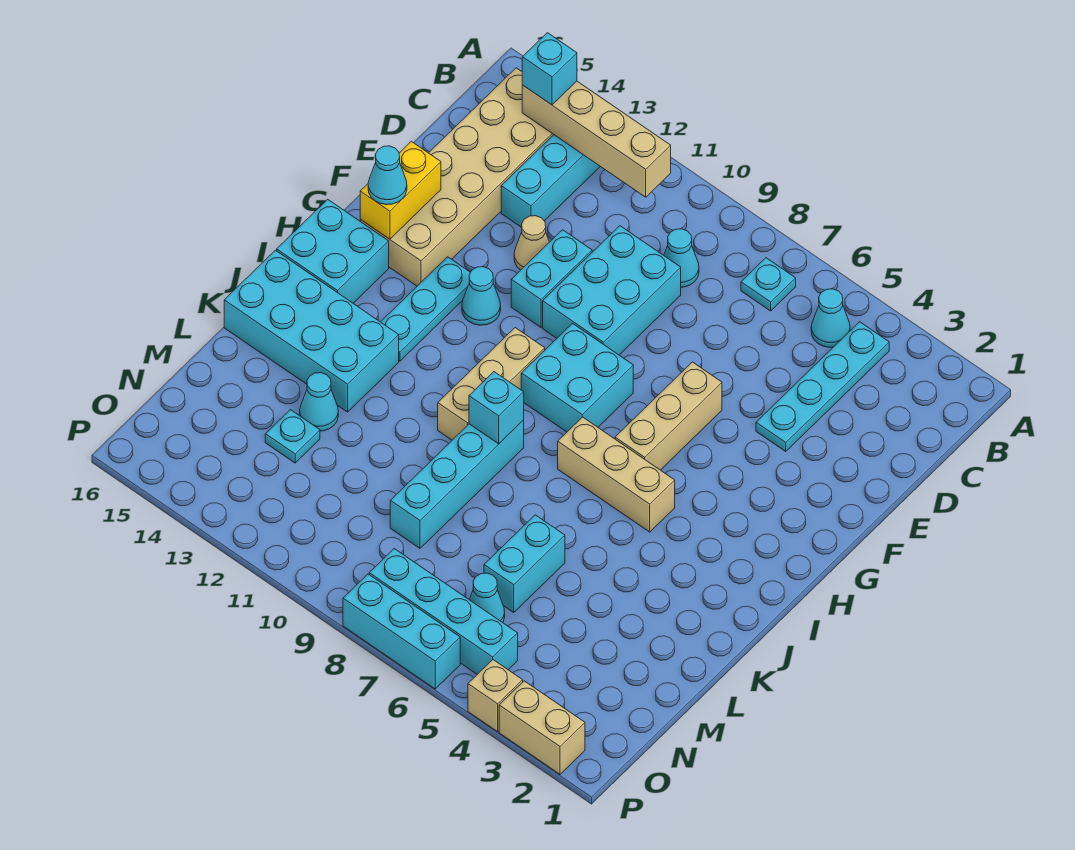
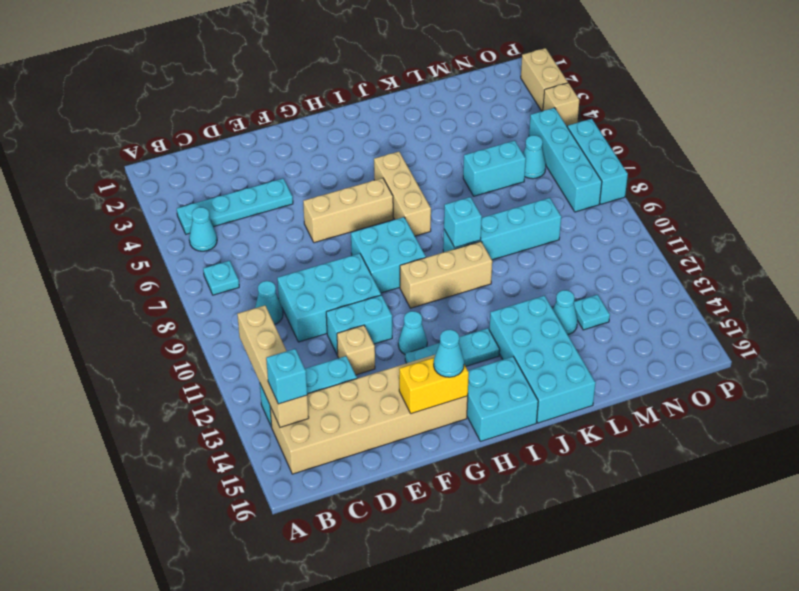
tan cone E12 level 1 -> tan brick E12 level 1

